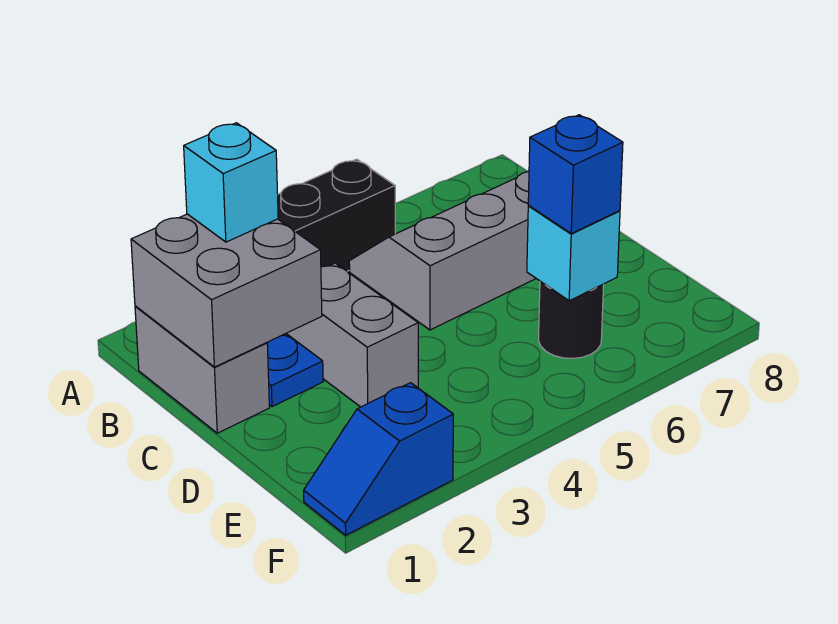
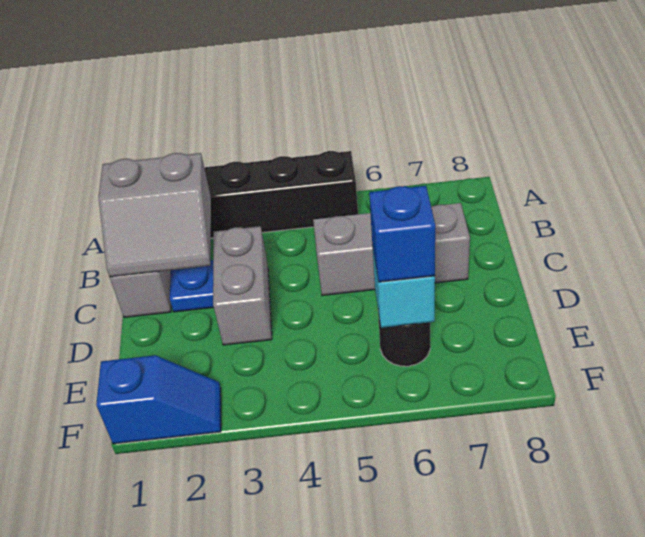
grey brick B1:C2 level 2 -> grey slope B1:C2 level 2 top B
cyan brick B2 level 3 -> none
blue slope F1:F2 level 1 top 2 -> blue slope F1:F2 level 1 top 1

